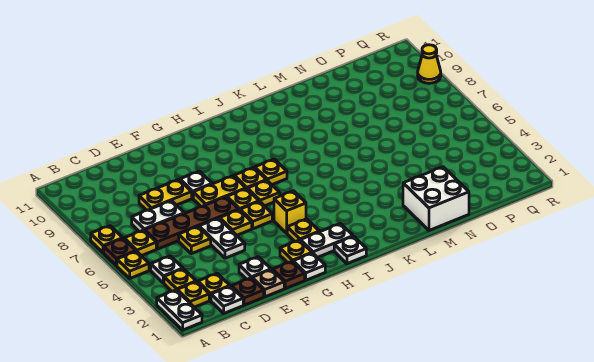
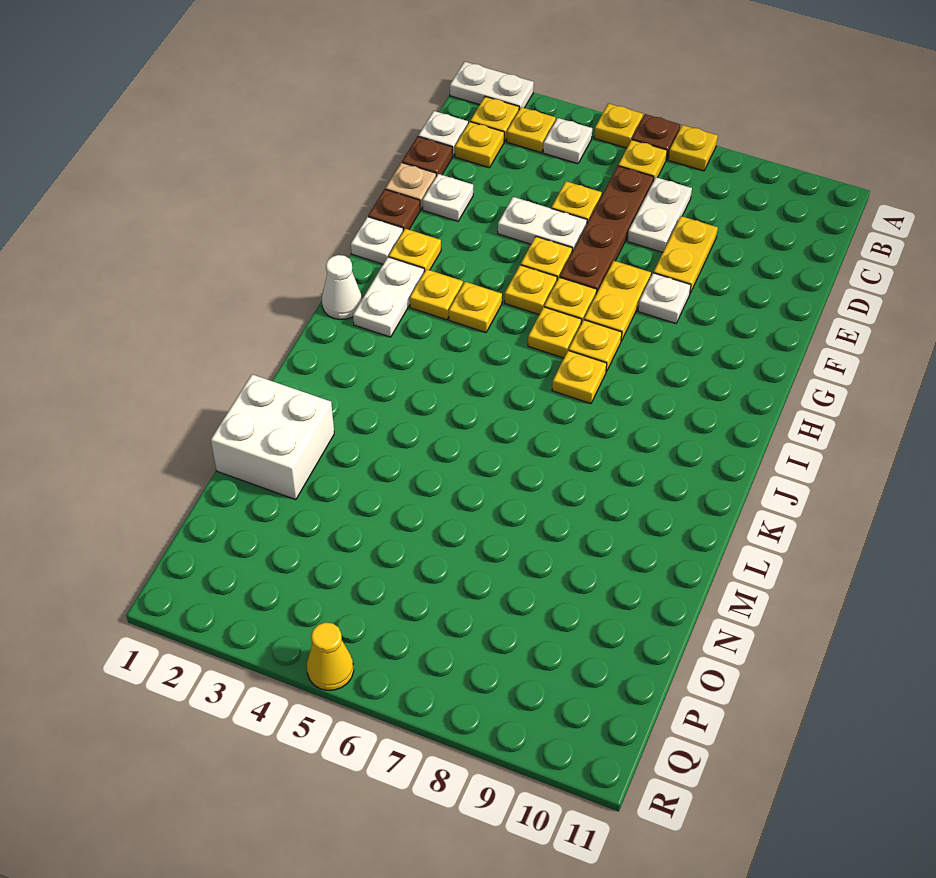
yellow brick H4 level 1 -> yellow plate H4 level 1
white plate I1 level 1 -> white cone I1 level 1
yellow cone R9 level 1 -> yellow cone R5 level 1

